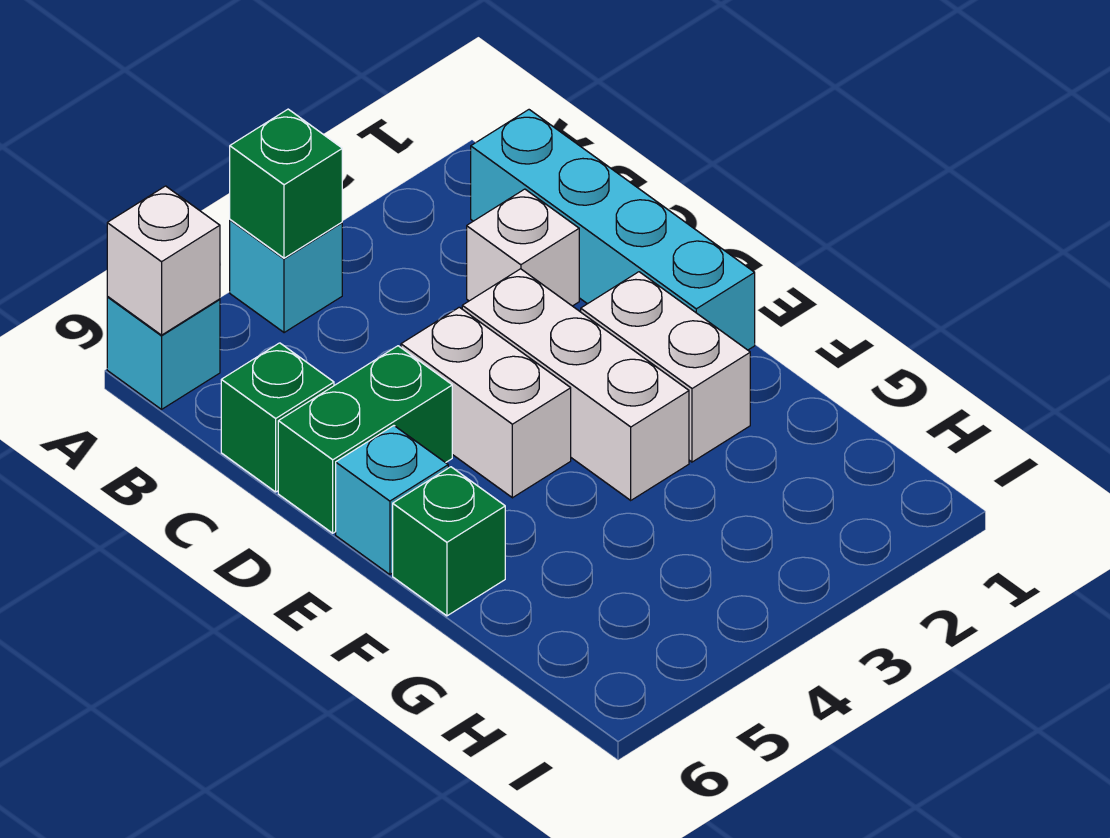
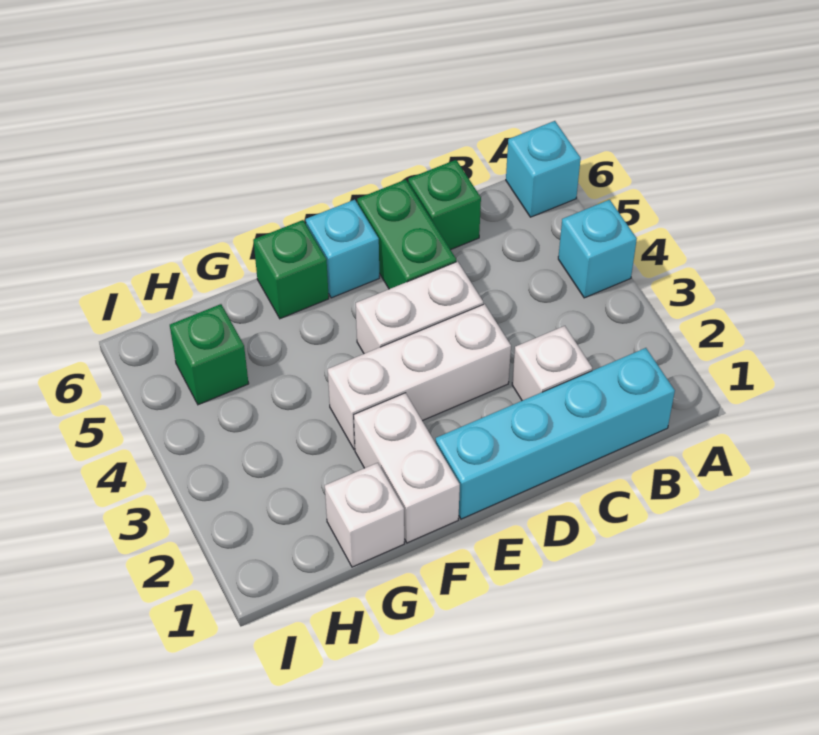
green brick A4 level 2 -> green brick H5 level 1
white brick A6 level 2 -> white brick G1 level 1
white brick E2:F2 level 1 -> white brick F1:F2 level 1

